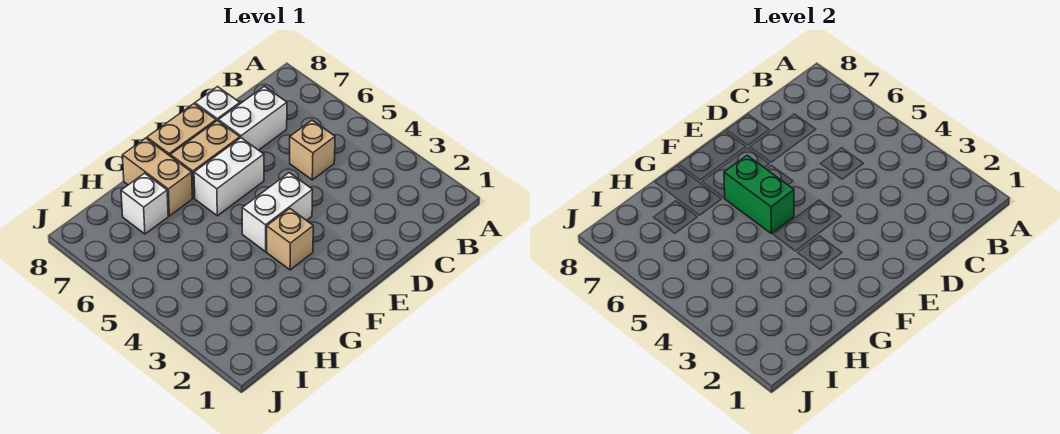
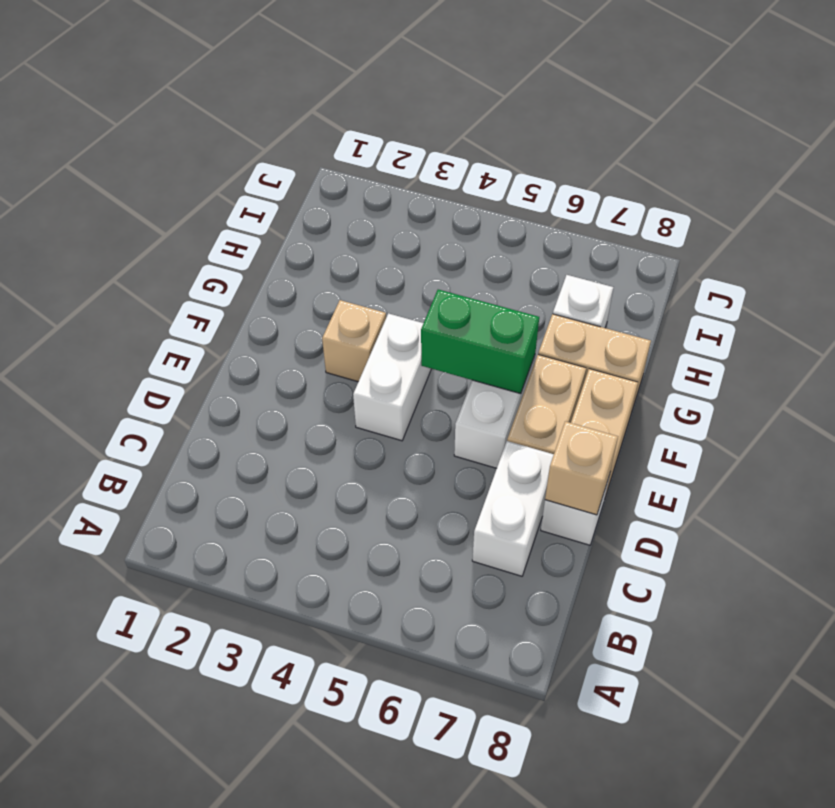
tan brick C5 level 1 -> tan brick D8 level 2

